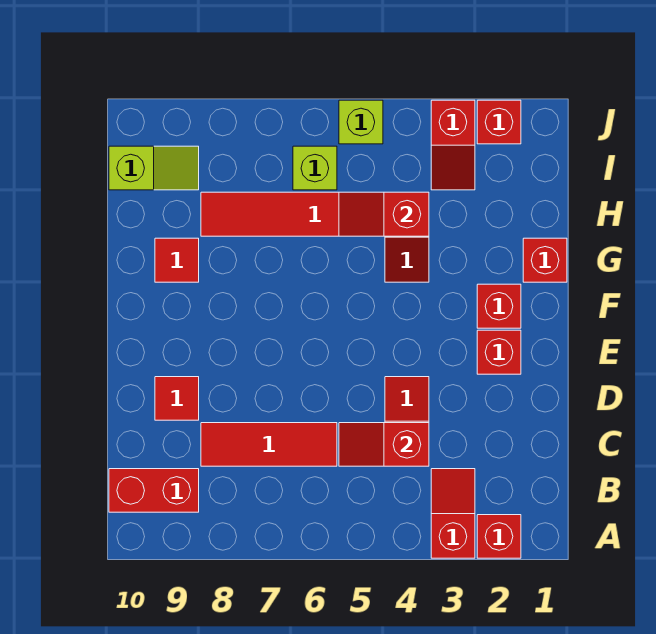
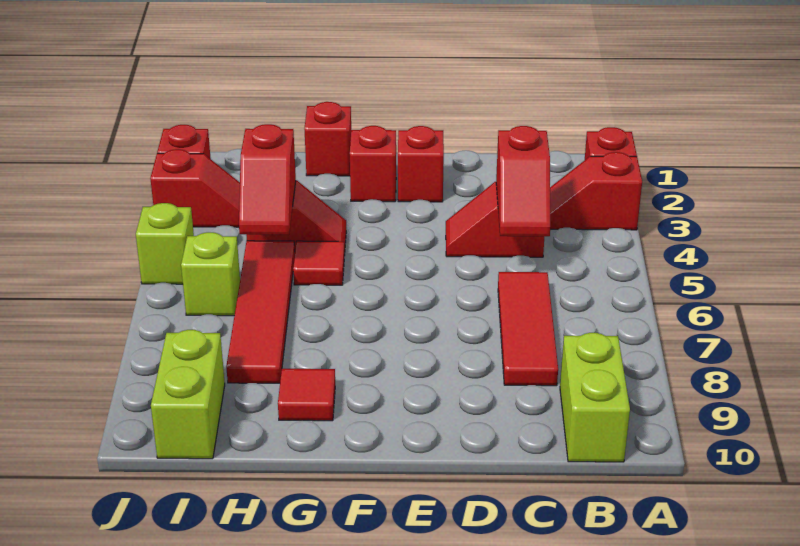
red brick B9:B10 level 1 -> lime brick B9:B10 level 1
red tile D9 level 1 -> red tile G5 level 1
lime slope I9:I10 level 1 top 10 -> lime brick I9:I10 level 1

